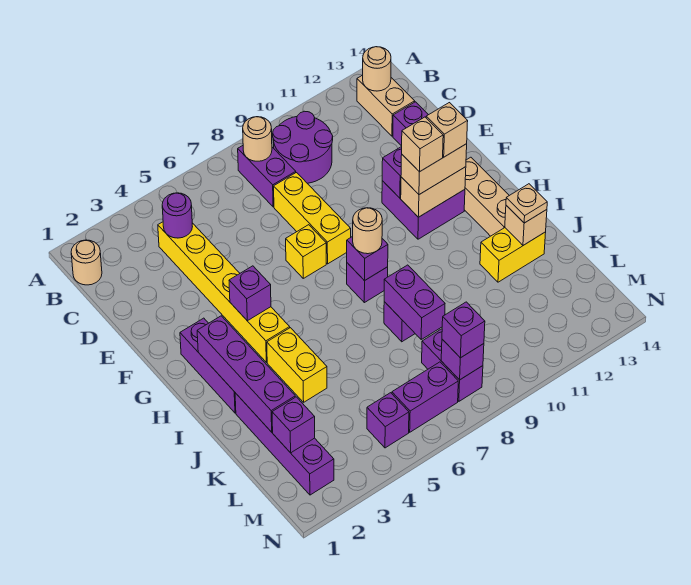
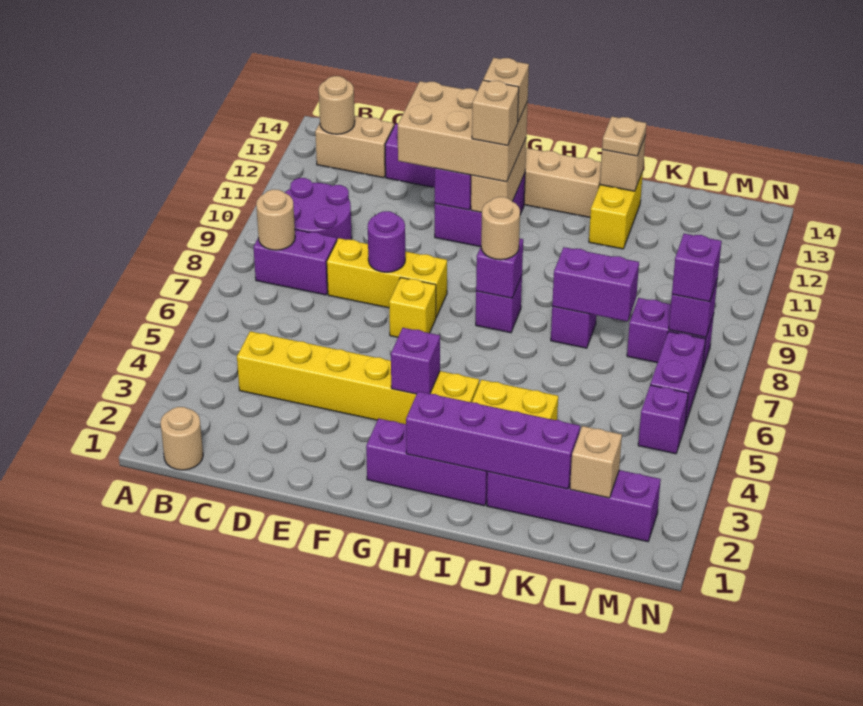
purple round brick C4 level 2 -> purple round brick E8 level 2
tan brick G11:G12 level 3 -> tan brick E11:G12 level 3
purple brick L2 level 2 -> tan brick L2 level 2

